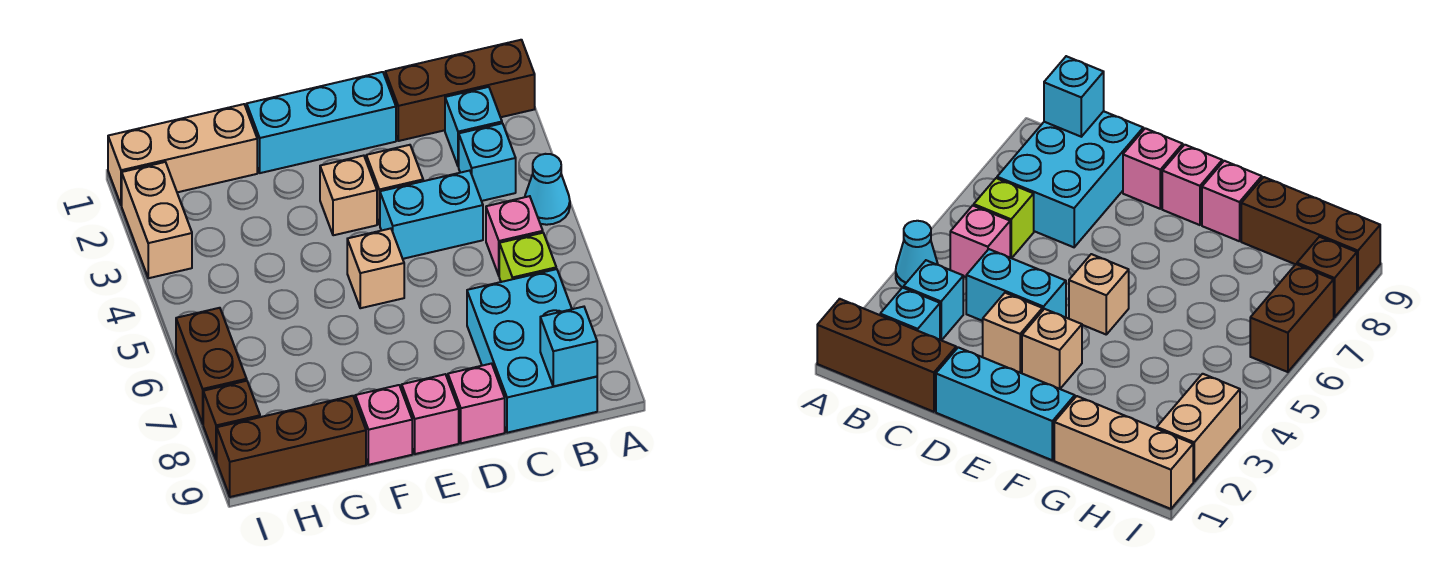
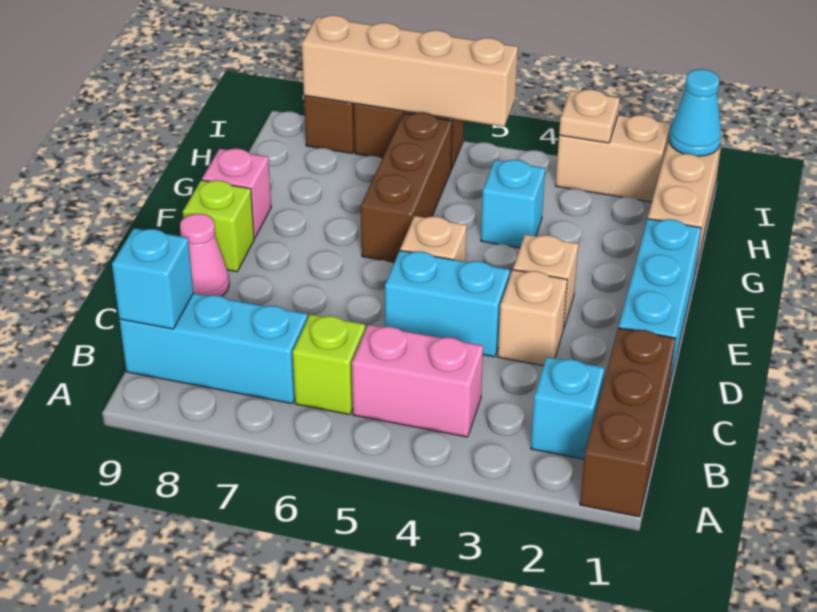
cyan cone A4 level 1 -> cyan cone I1 level 2
cyan brick B3 level 1 -> cyan brick G4 level 1
pink brick B5 level 1 -> pink brick B4:B5 level 1
cyan brick B7:C9 level 1 -> cyan brick B7:B9 level 1
cyan brick C4:D4 level 1 -> cyan brick D4:D5 level 1
pink brick D9 level 1 -> pink cone D9 level 1
pink brick E9 level 1 -> lime brick E9 level 1
brown brick G9:I9 level 1 -> brown brick F6:H6 level 1
none -> tan plate I3 level 2
none -> tan brick I5:I8 level 2

